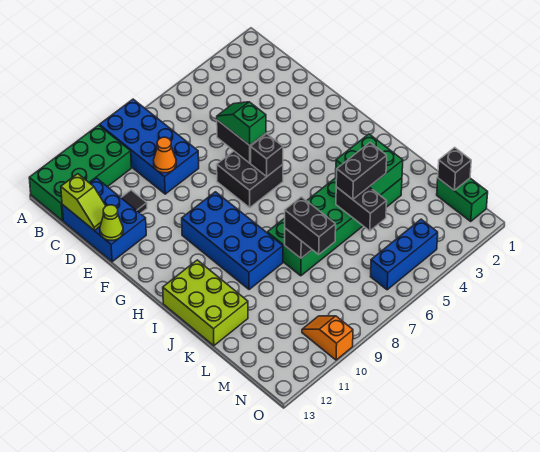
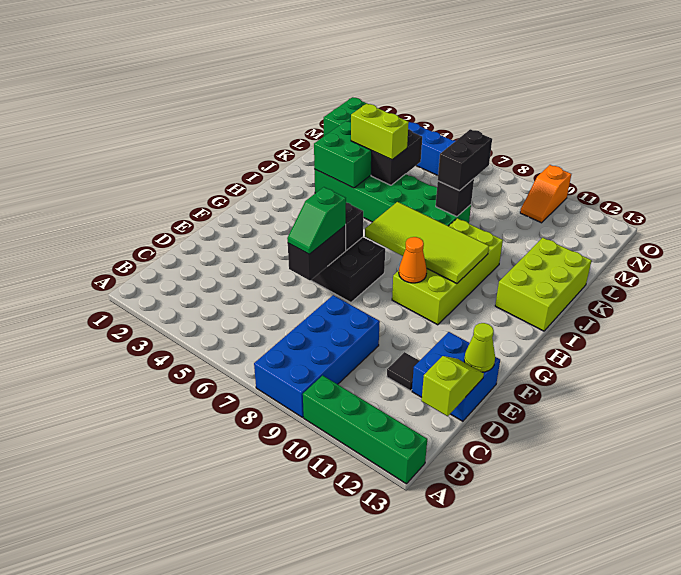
green brick A10:B13 level 1 -> green brick A10:A13 level 1
blue brick C12:E13 level 1 -> blue brick D12:E13 level 1
orange cone D9 level 2 -> orange cone G9 level 2
blue brick G9:J10 level 1 -> lime brick G9:J10 level 1
none -> lime tile H7:I10 level 2
black brick K4:K5 level 3 -> lime brick K4:K5 level 3
black brick M1 level 2 -> none

